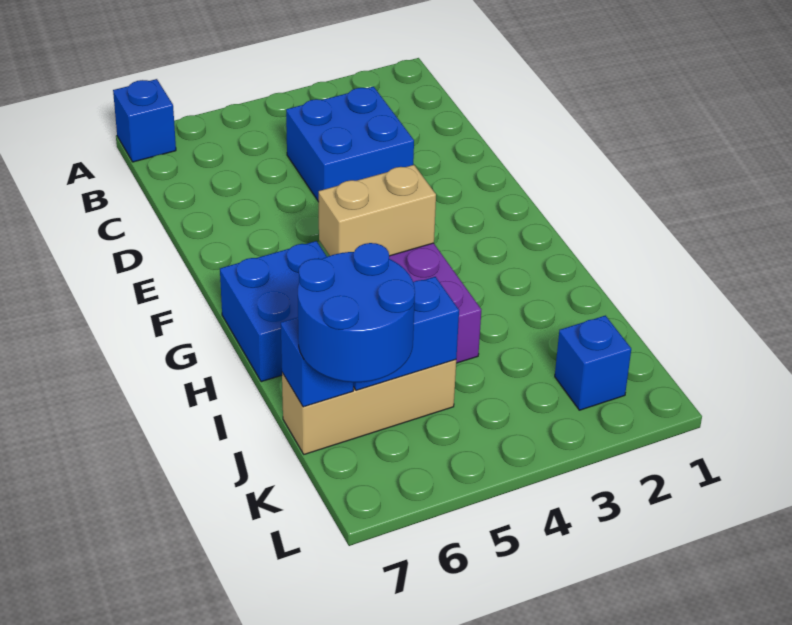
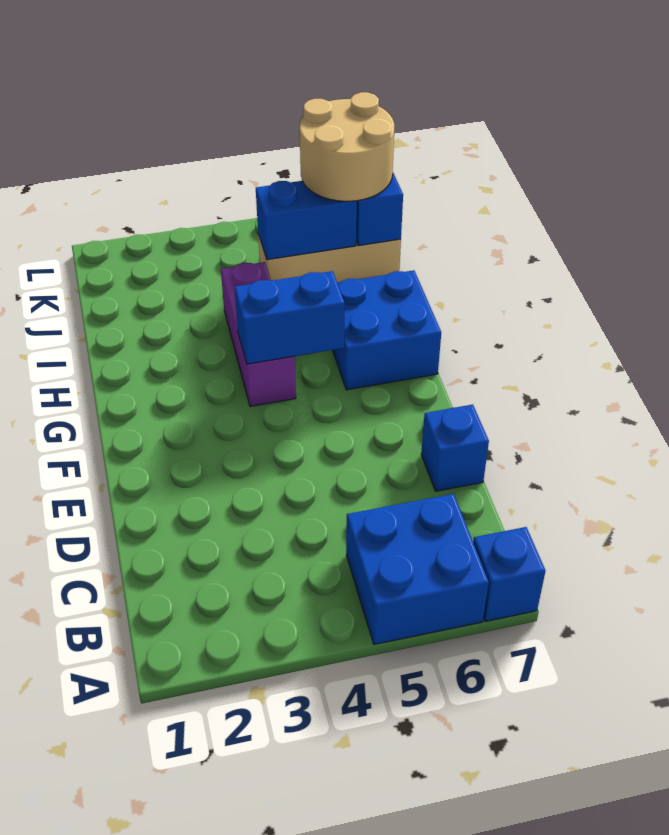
blue brick C3:D4 level 1 -> blue brick A5:B6 level 1
tan brick G4:G5 level 2 -> blue brick G4:G5 level 2
blue round brick J6:K7 level 3 -> tan round brick J6:K7 level 3
blue brick K2 level 1 -> blue brick D7 level 1

